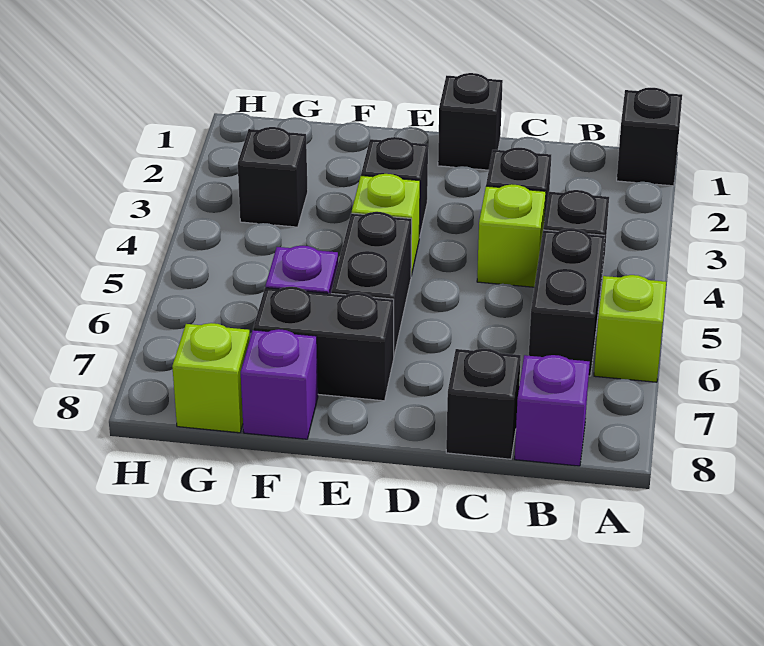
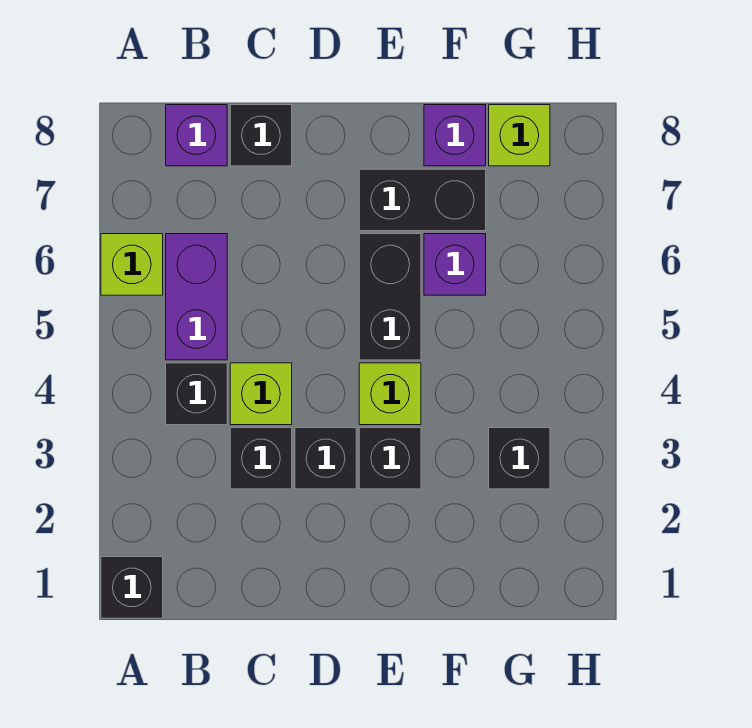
black brick B5:B6 level 1 -> purple brick B5:B6 level 1
black brick D1 level 1 -> black brick D3 level 1

